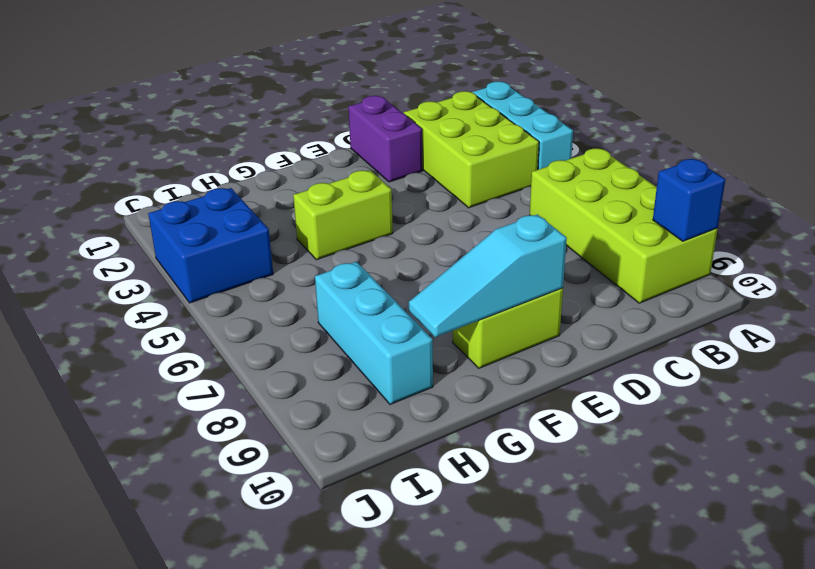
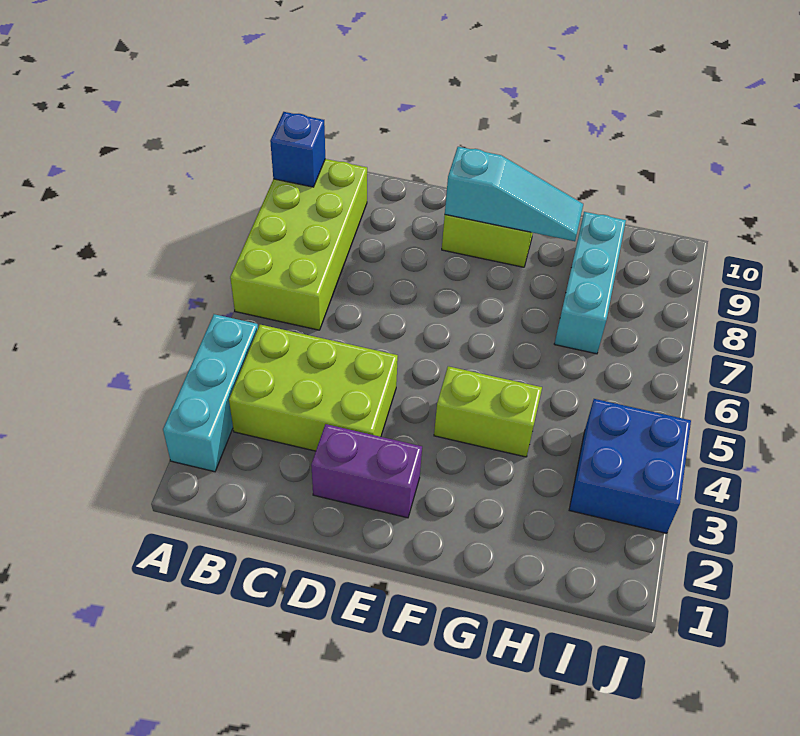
lime brick B2:C4 level 1 -> lime brick B3:D4 level 1
purple brick D1:D2 level 1 -> purple brick D2:E2 level 1

